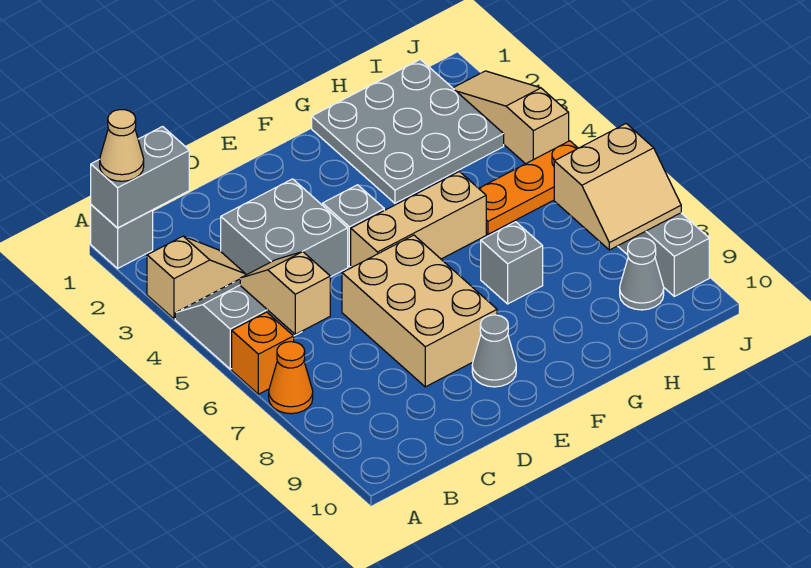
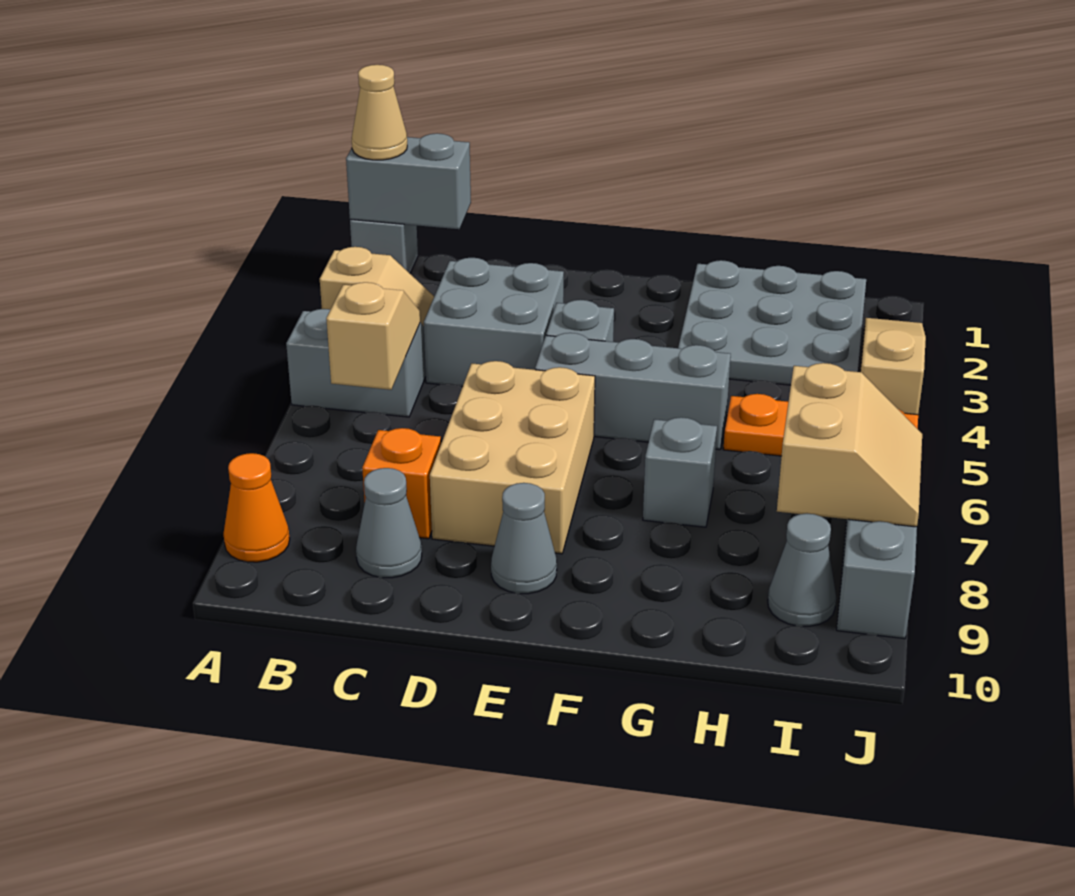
orange brick A6 level 1 -> orange brick C8 level 1
orange cone A7 level 1 -> orange cone A9 level 1
none -> grey cone C9 level 1
tan brick E5:G5 level 1 -> grey brick E5:G5 level 1
tan slope I7:J8 level 2 top 7 -> tan slope I7:J8 level 2 top I

